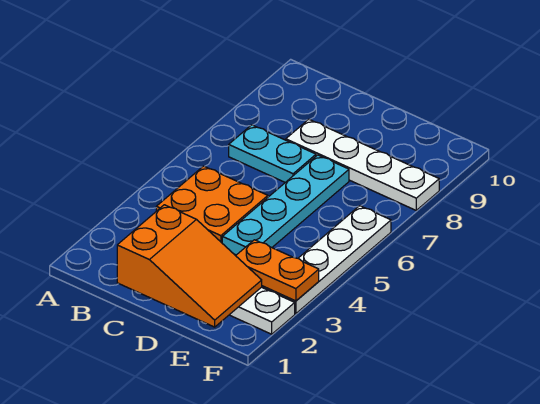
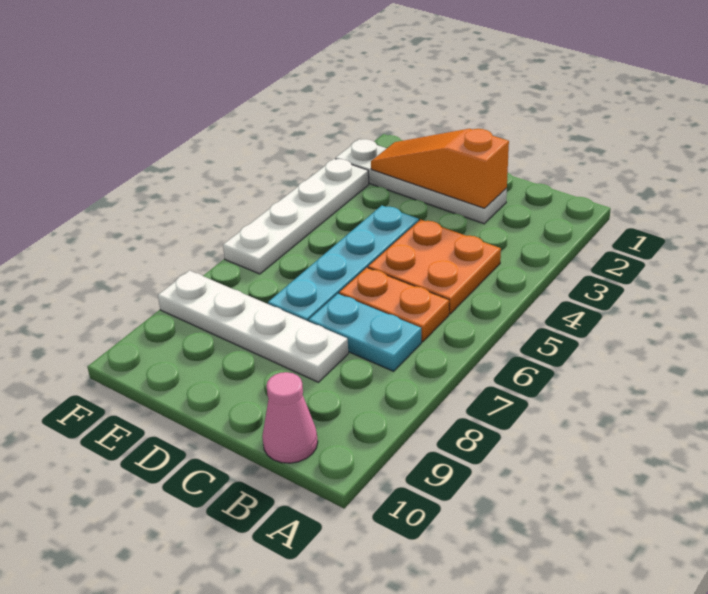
none -> pink cone B10 level 1
orange slope C1:E2 level 2 top C -> orange slope C2:E2 level 2 top C
orange plate E3:F3 level 2 -> orange plate B6:C6 level 1

